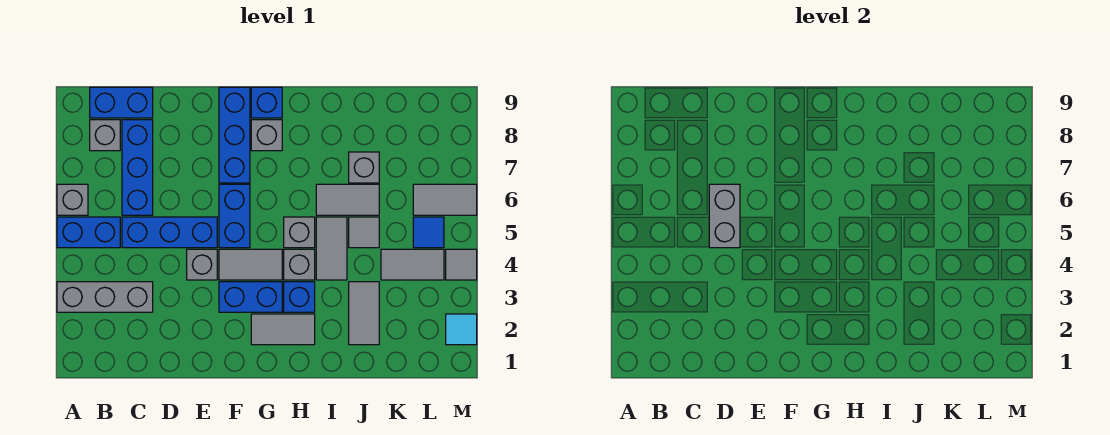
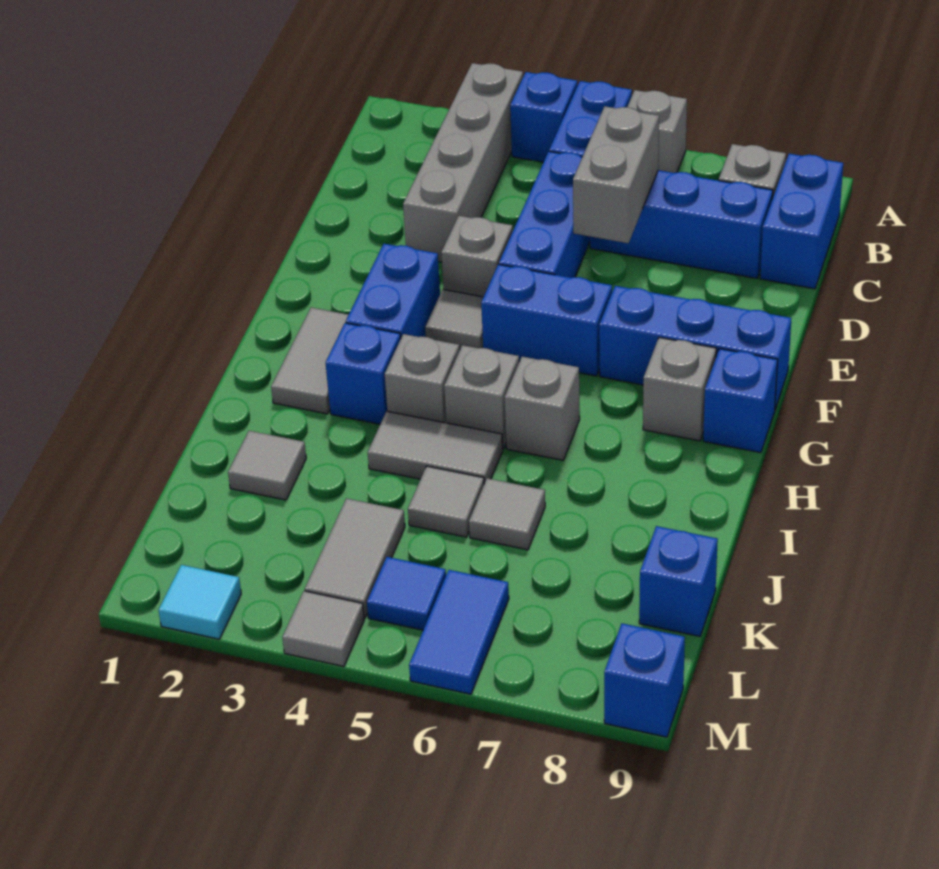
grey brick A3:C3 level 1 -> grey brick A3:D3 level 1
none -> blue brick A4 level 1
grey brick D5:D6 level 2 -> grey brick C6:D6 level 2
grey tile F4:G4 level 1 -> grey tile F4 level 1
grey tile I6:J6 level 1 -> grey tile J6 level 1
grey tile J2:J3 level 1 -> grey tile J2 level 1
grey brick J7 level 1 -> grey brick H6 level 1
none -> blue brick K9 level 1
grey tile L6:M6 level 1 -> blue tile L6:M6 level 1
none -> blue brick M9 level 1

